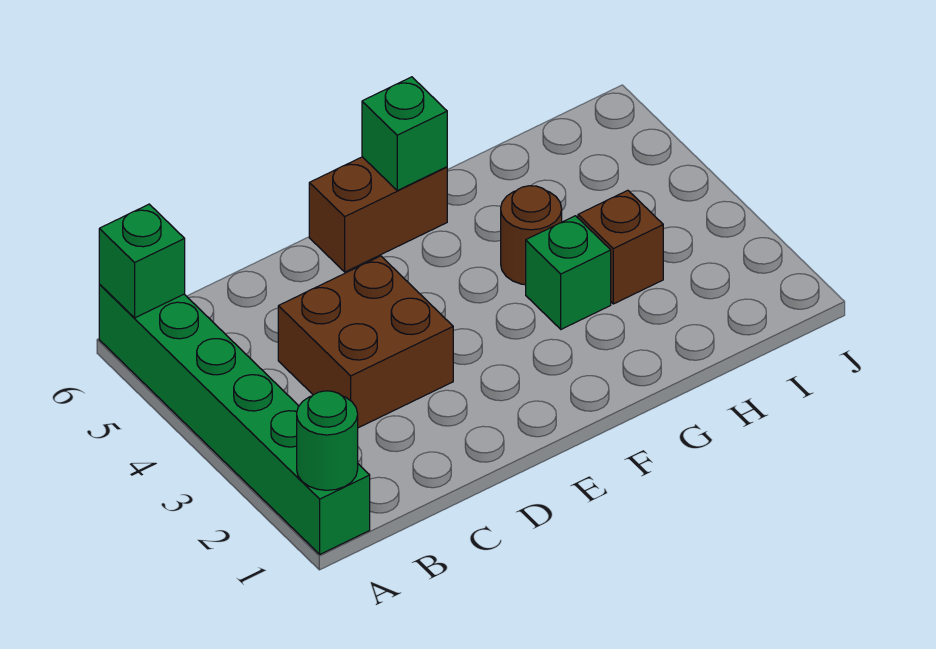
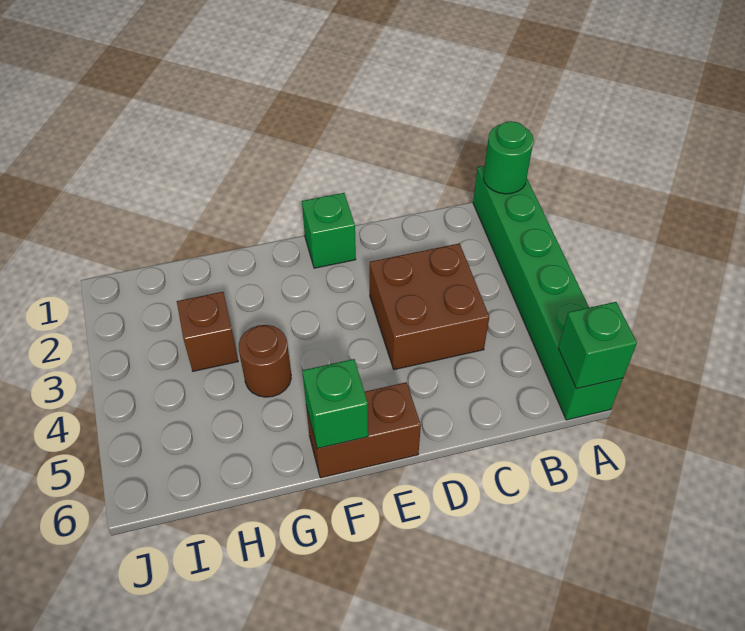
green brick G3 level 1 -> green brick E1 level 1

